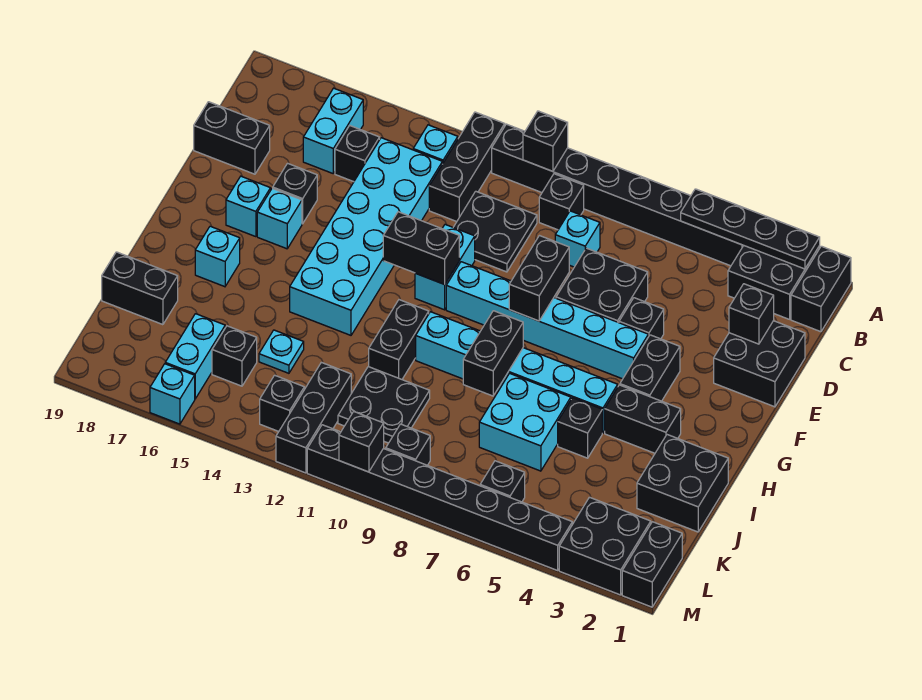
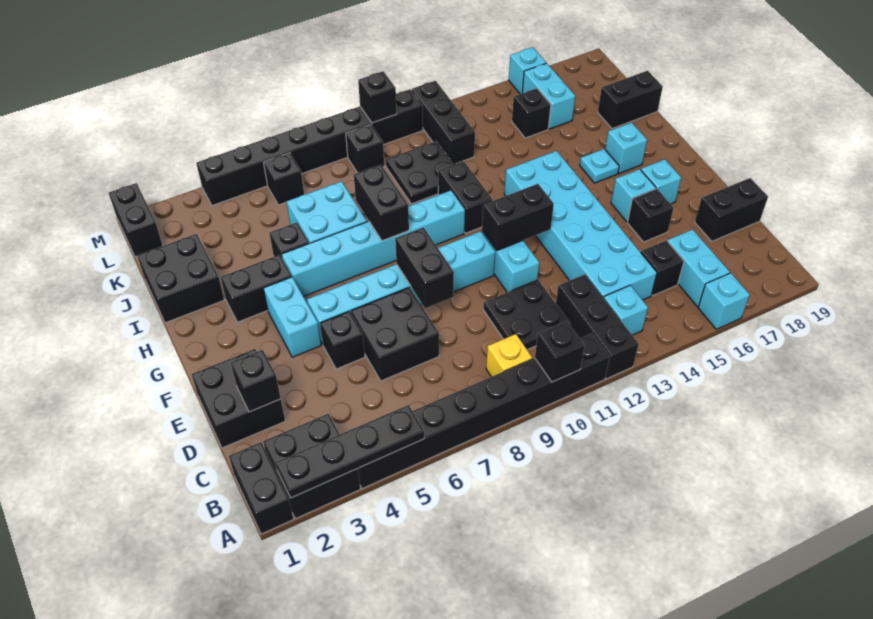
black brick B9 level 1 -> yellow brick B9 level 1
cyan brick C8 level 1 -> cyan brick A16 level 1
black brick F4:G4 level 1 -> cyan brick F4:G4 level 1
cyan plate J14 level 1 -> cyan plate H16 level 1
black brick L2:M3 level 1 -> none
black brick L13 level 1 -> none

